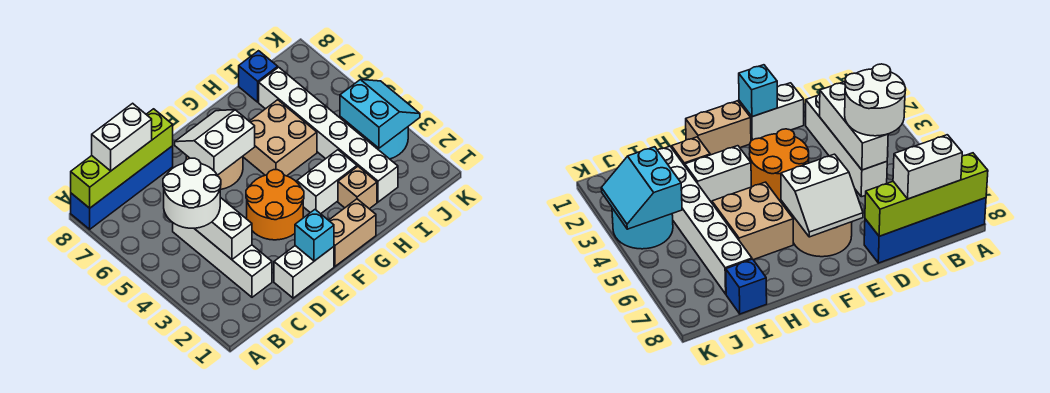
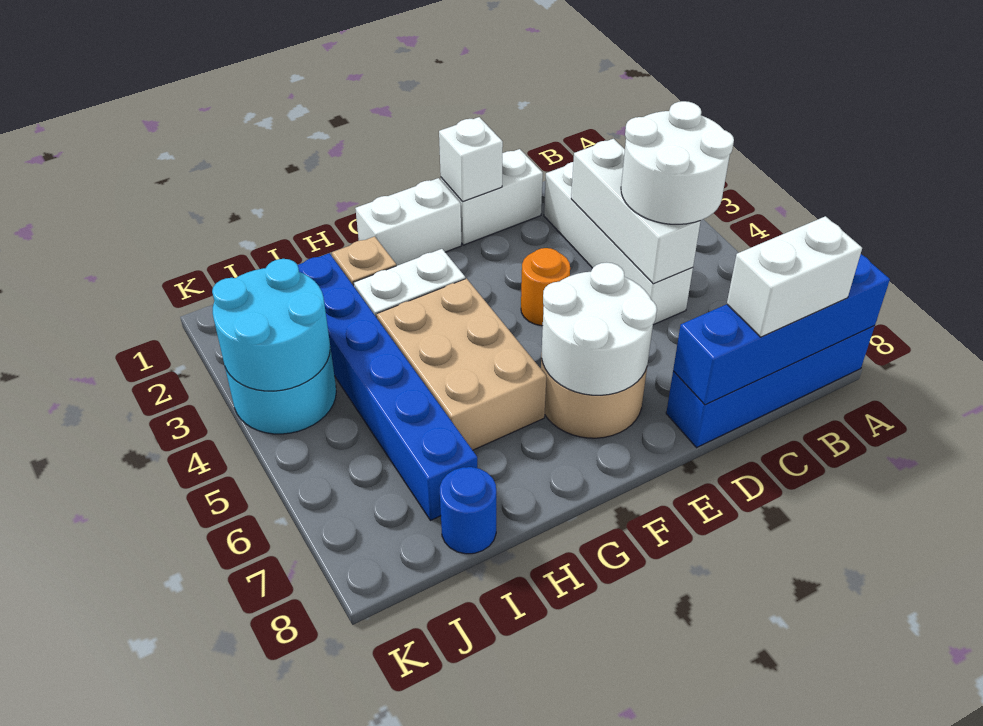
lime brick A8:D8 level 2 -> blue brick A8:D8 level 2
cyan brick E1 level 2 -> white brick E1 level 2
orange round brick E3:F4 level 1 -> orange round brick E4 level 1
white slope E6:F7 level 2 top 6 -> white round brick E6:F7 level 2
tan brick F1:G1 level 1 -> white brick F1:G1 level 1
tan brick G5:H6 level 1 -> tan brick G4:H6 level 1
white brick I2:I7 level 1 -> blue brick I2:I7 level 1
blue brick I8 level 1 -> blue round brick I8 level 1
cyan slope J3:K4 level 2 top J -> cyan round brick J3:K4 level 2

